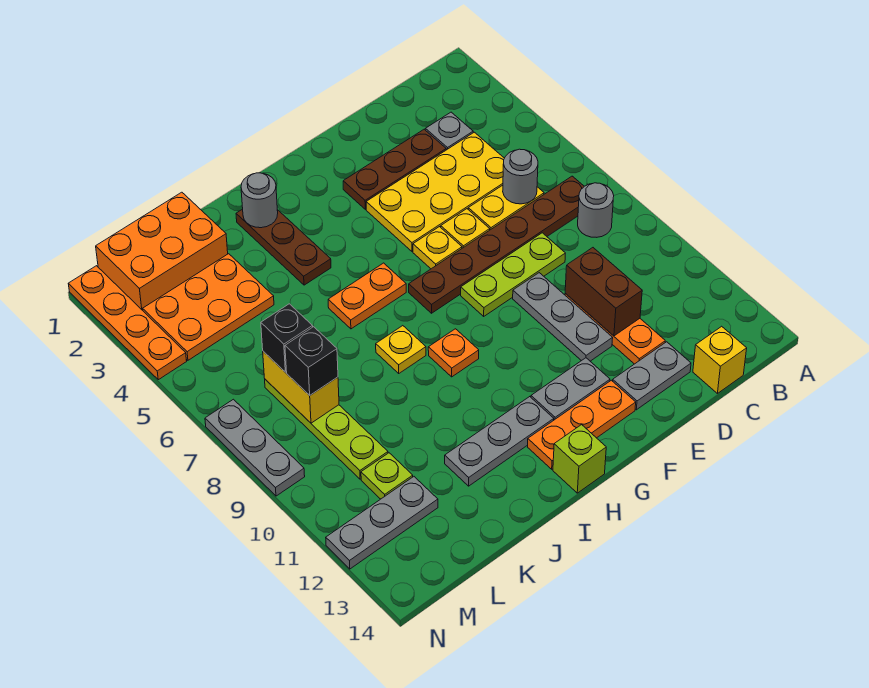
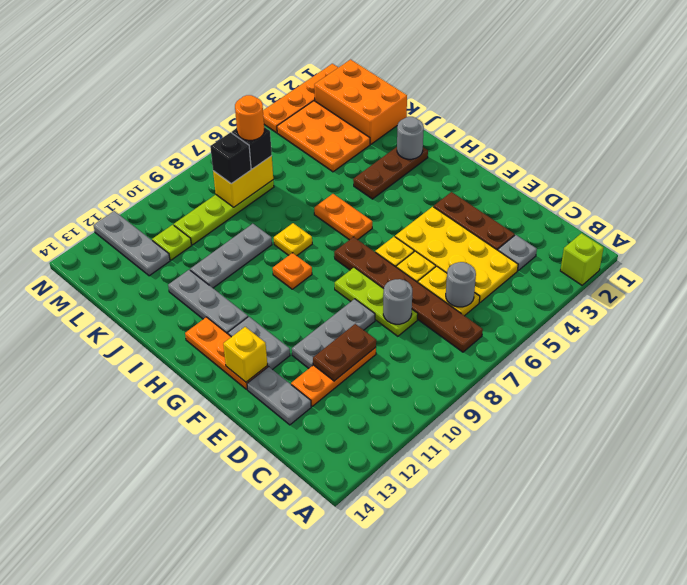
grey round brick B8 level 1 -> grey round brick D8 level 2
yellow brick C14 level 1 -> yellow brick F13 level 2
brown brick D10:D11 level 2 -> brown plate D10:D11 level 2
lime brick H14 level 1 -> lime brick A2 level 1
none -> orange round brick L7 level 4
grey plate N7:N9 level 1 -> grey plate J9:J11 level 1

